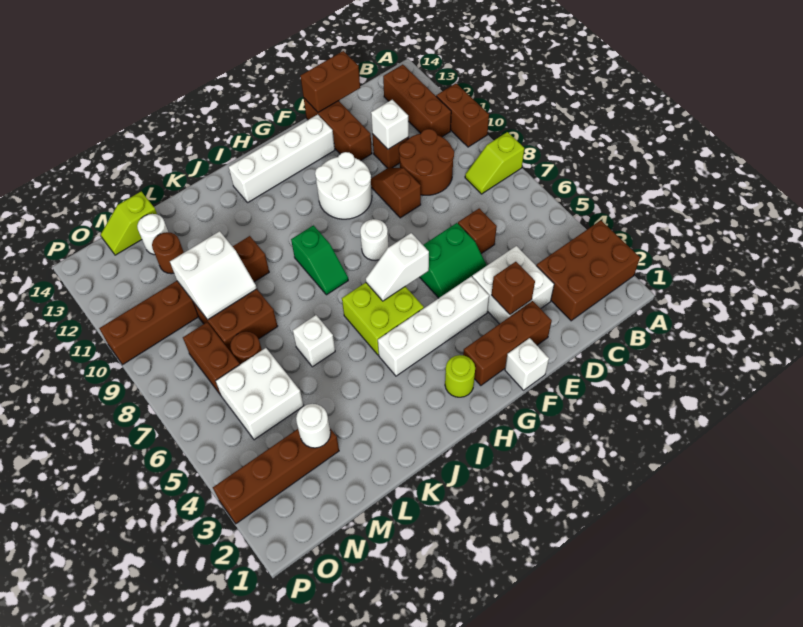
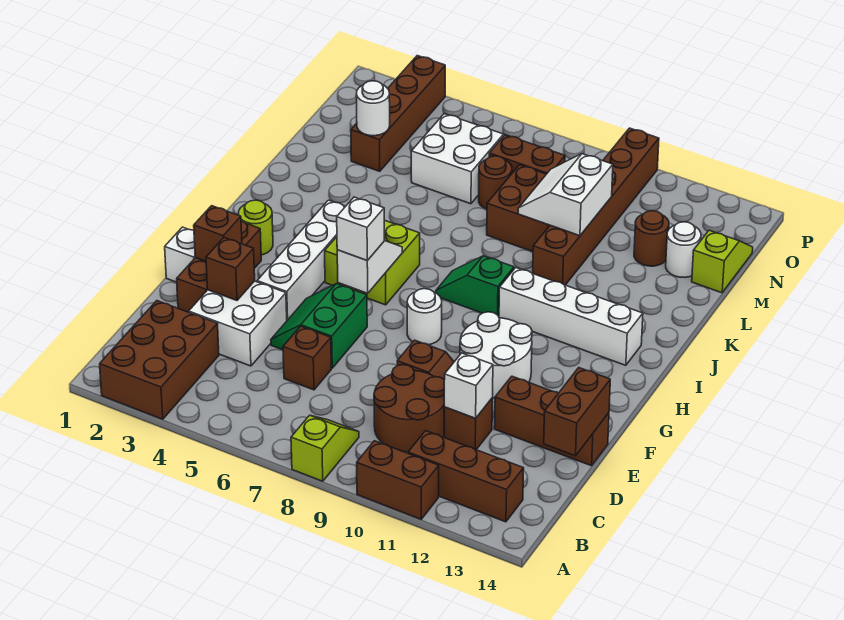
none -> brown brick F2 level 2
white brick F13:I13 level 1 -> white brick I10:I13 level 1
white brick K6 level 1 -> white brick G6 level 3

